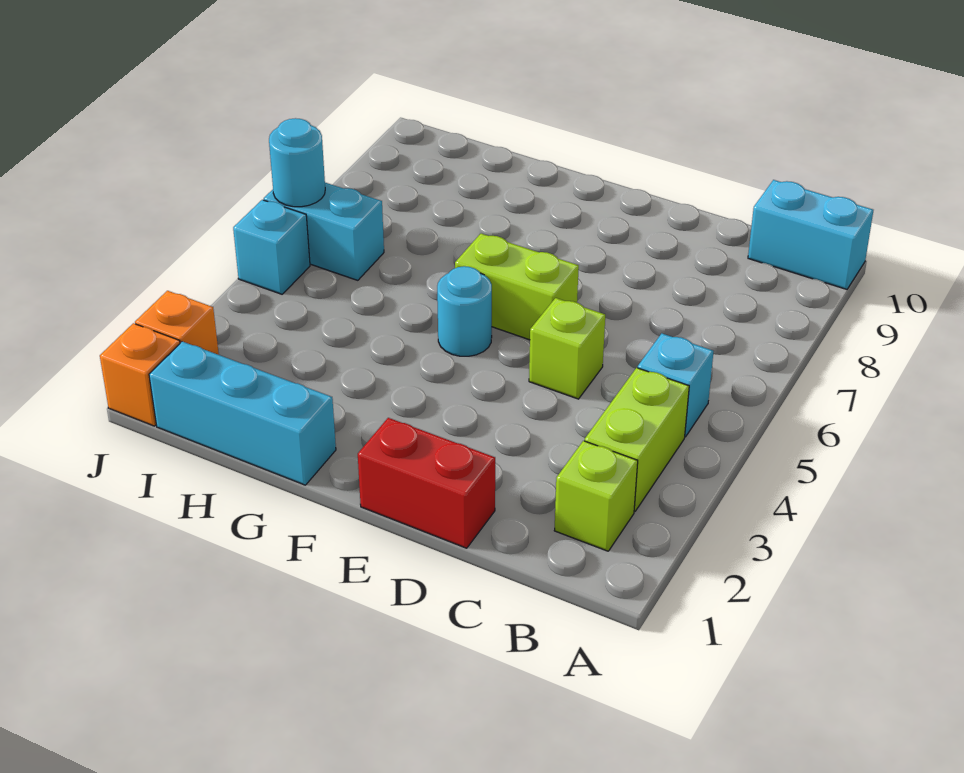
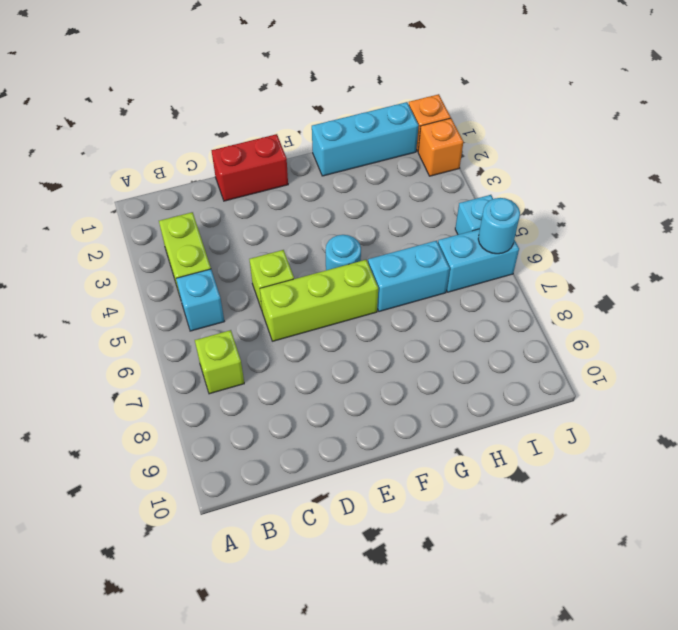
cyan brick A10:B10 level 1 -> cyan brick G6:H6 level 1
lime brick B2 level 1 -> lime brick B7 level 1
lime brick E6:F6 level 1 -> lime brick D6:F6 level 1

